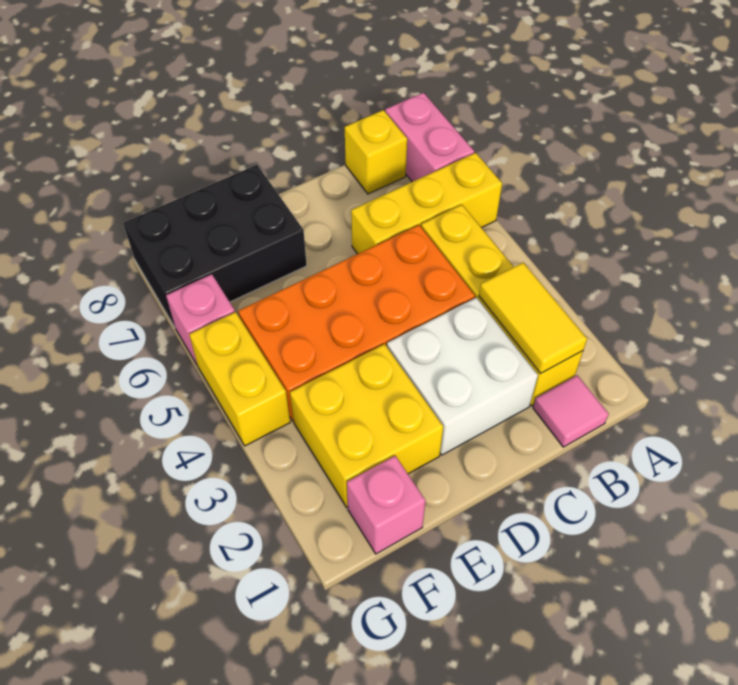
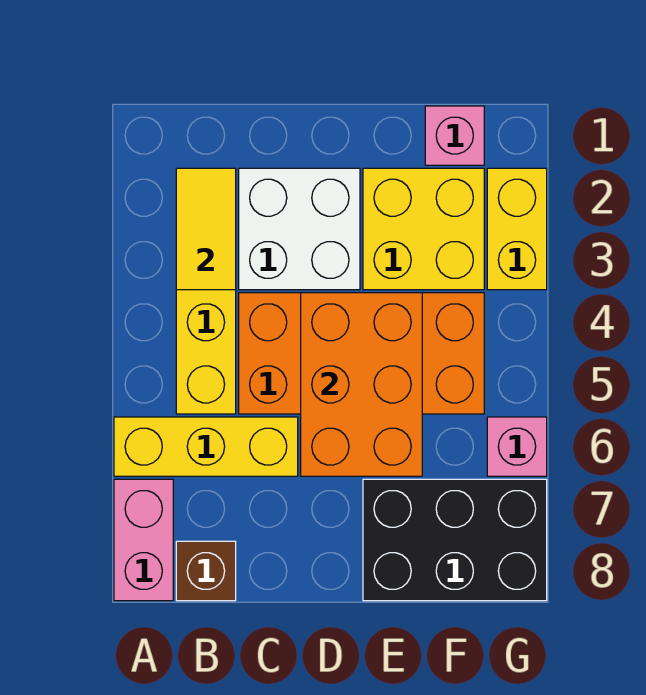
pink tile B1 level 1 -> none
yellow brick B8 level 1 -> brown brick B8 level 1
none -> orange brick D4:E6 level 2
yellow brick G4:G5 level 1 -> yellow brick G2:G3 level 1

